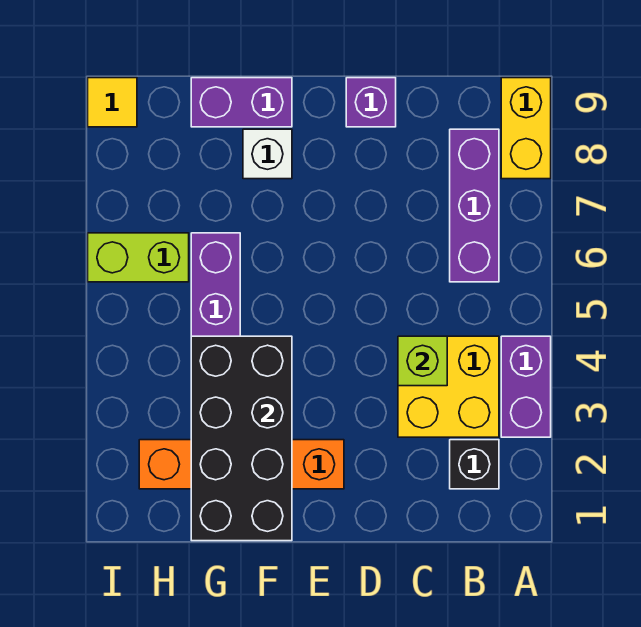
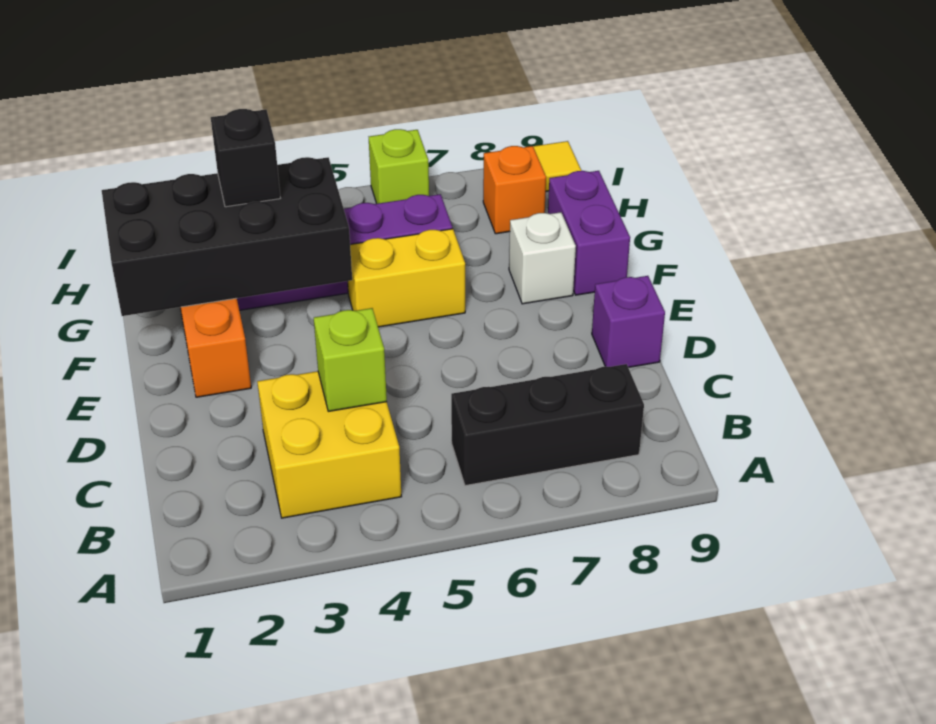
purple brick A3:A4 level 1 -> none
yellow brick A8:A9 level 1 -> yellow brick F5:F6 level 1
black brick B2 level 1 -> black brick G3 level 3
purple brick B6:B8 level 1 -> black brick B6:B8 level 1
lime brick H6:I6 level 1 -> lime brick I6 level 1
none -> orange brick H8 level 1

